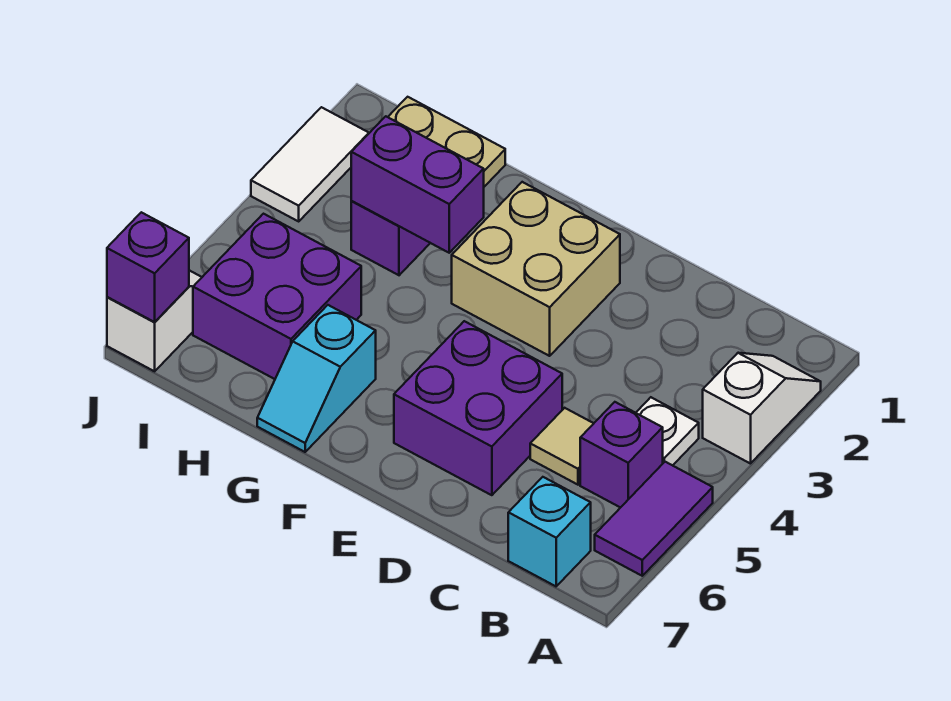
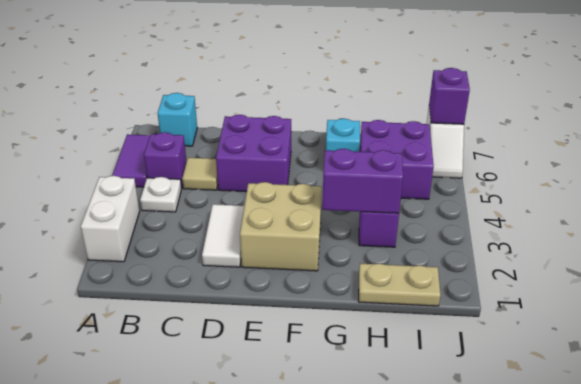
white slope A2:A3 level 1 top 3 -> white brick A2:A3 level 1
white tile J2:J3 level 1 -> white tile D2:D3 level 1

